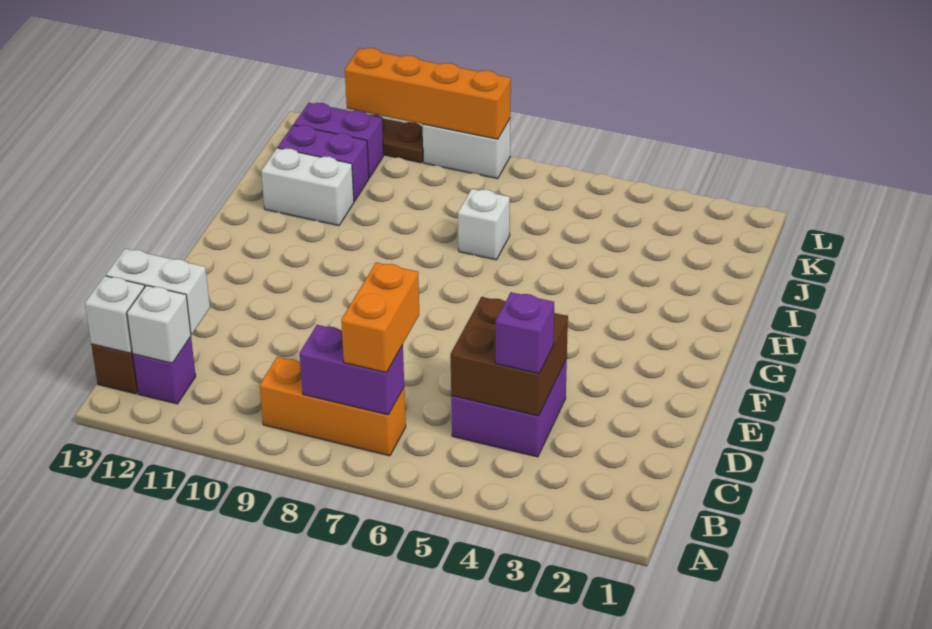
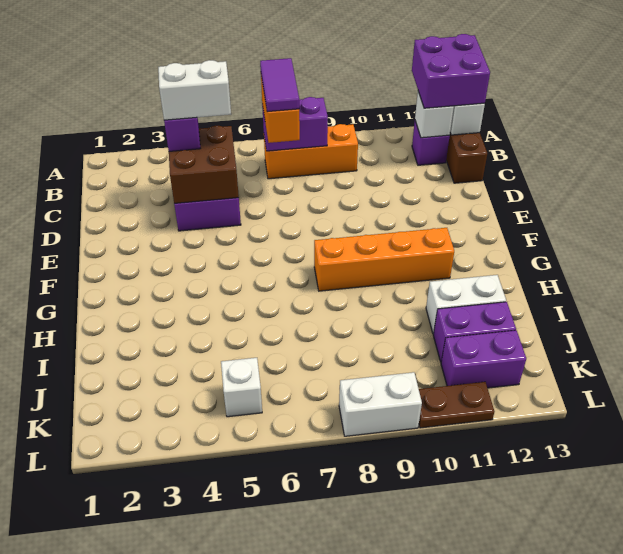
none -> purple brick A12:B13 level 3
none -> purple tile B7:C7 level 4
white brick C12:C13 level 2 -> white brick C4:C5 level 4
white brick I7 level 1 -> white brick K5 level 1
orange brick L8:L11 level 2 -> orange brick G8:G11 level 1

